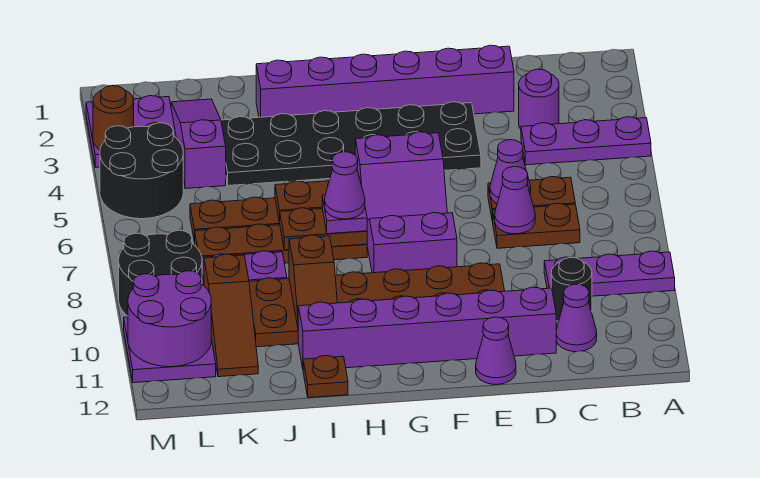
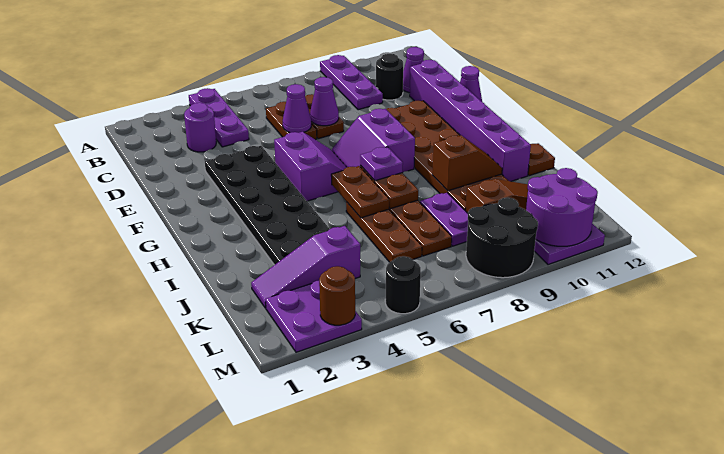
purple brick D2:I2 level 1 -> none
purple cone H7 level 4 -> none
black round brick L4:M5 level 1 -> black round brick M5 level 1

